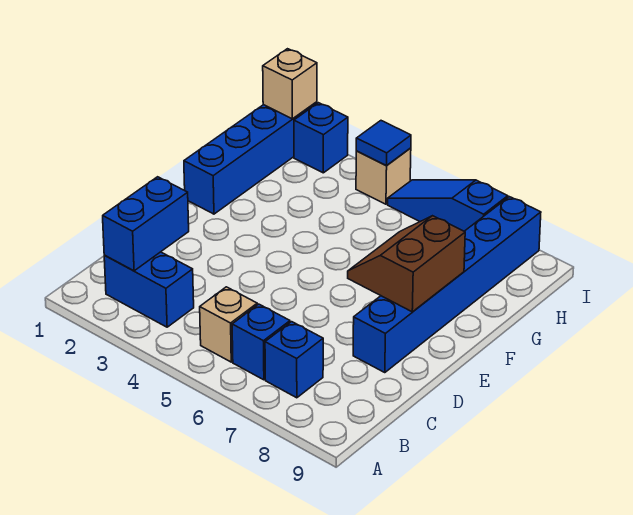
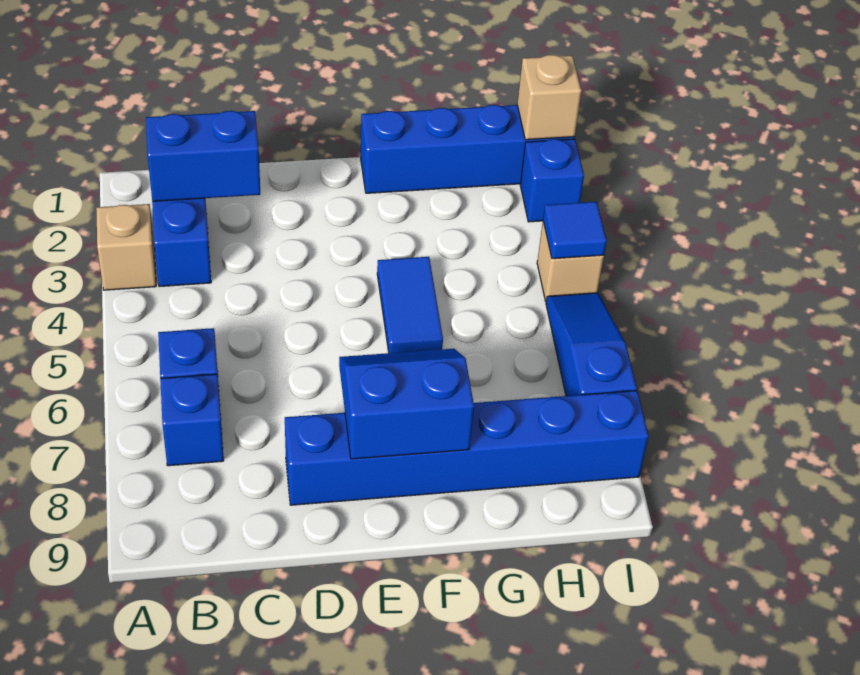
tan brick B5 level 1 -> tan brick A3 level 1
brown slope E7:F8 level 2 top 8 -> blue slope E7:F8 level 2 top 8
none -> blue tile F4:F5 level 1

